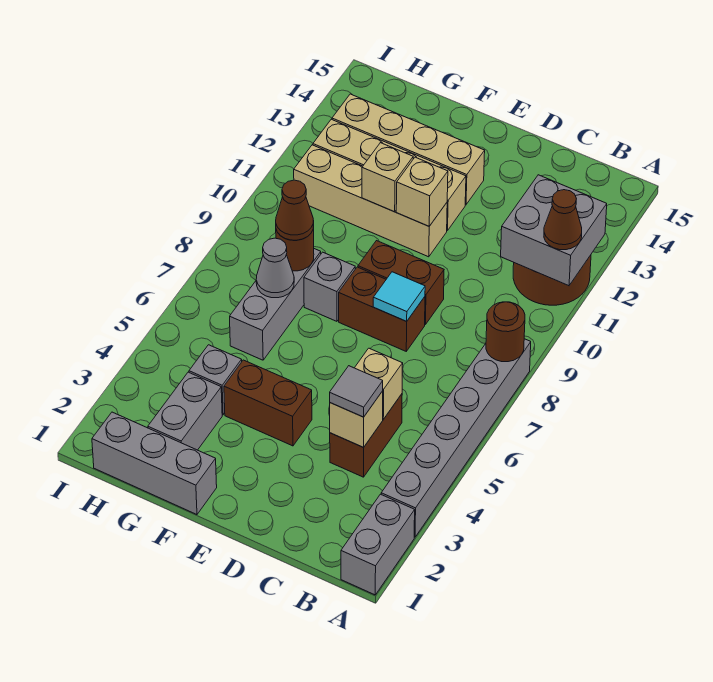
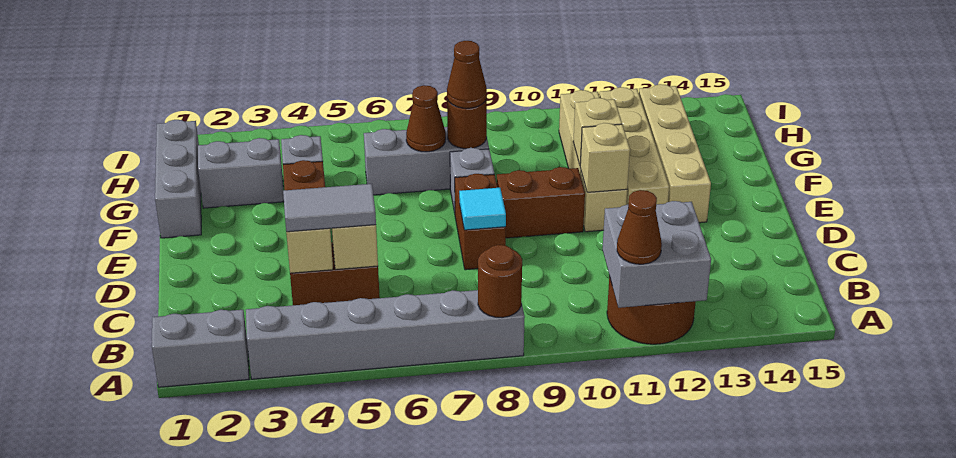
grey tile C4 level 3 -> grey tile C4:C5 level 3
brown brick D9:E9 level 1 -> brown brick E9:E10 level 1
grey cone G7 level 2 -> brown cone G7 level 2

